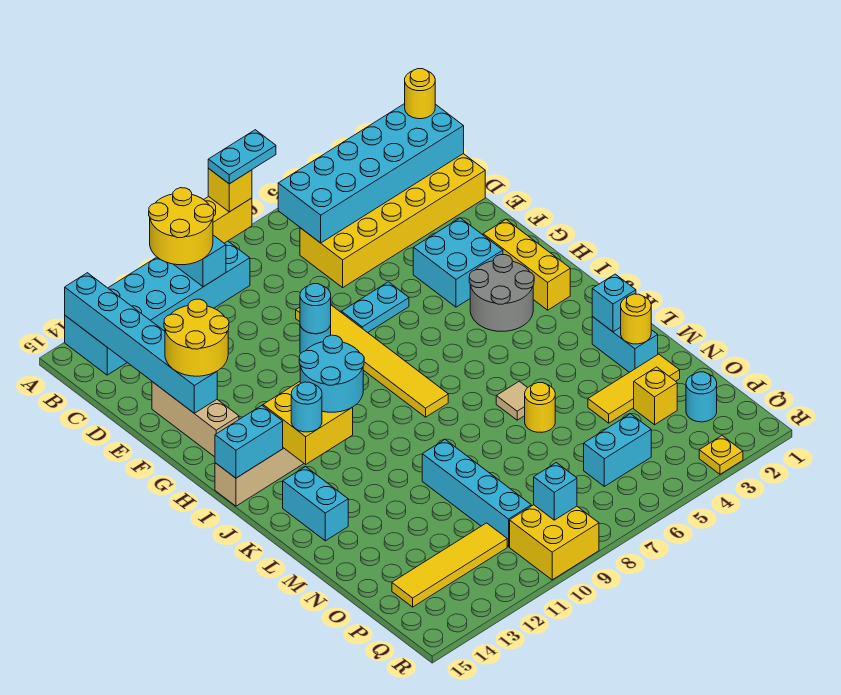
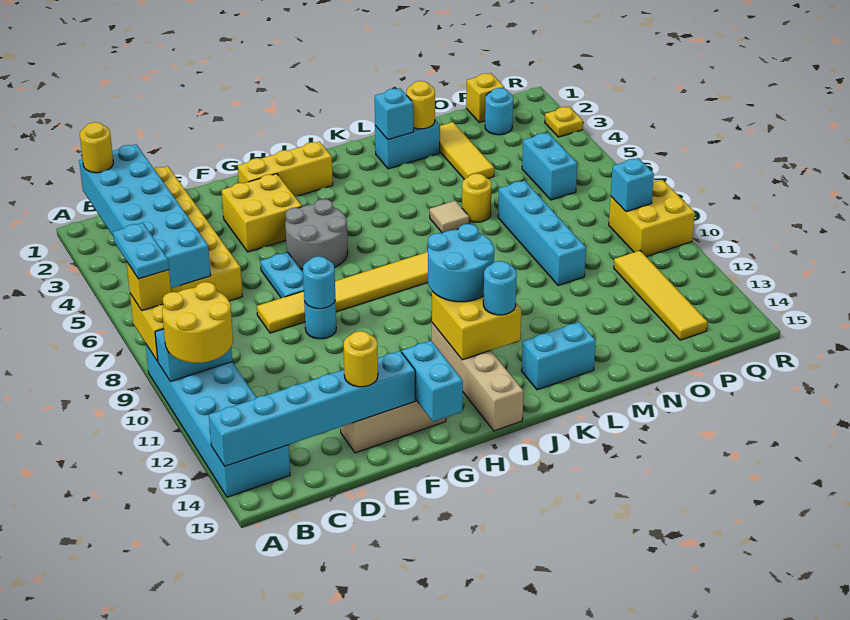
yellow round brick E13:F14 level 3 -> yellow round brick E14 level 3
cyan brick F3:G4 level 1 -> yellow brick F3:G4 level 1
grey round brick H3:I4 level 1 -> grey round brick G5:H6 level 1
cyan brick I14:I15 level 2 -> cyan brick G14:G15 level 2
cyan brick M10:P10 level 1 -> cyan brick N7:N10 level 1
yellow brick O3 level 1 -> yellow brick P1 level 1

